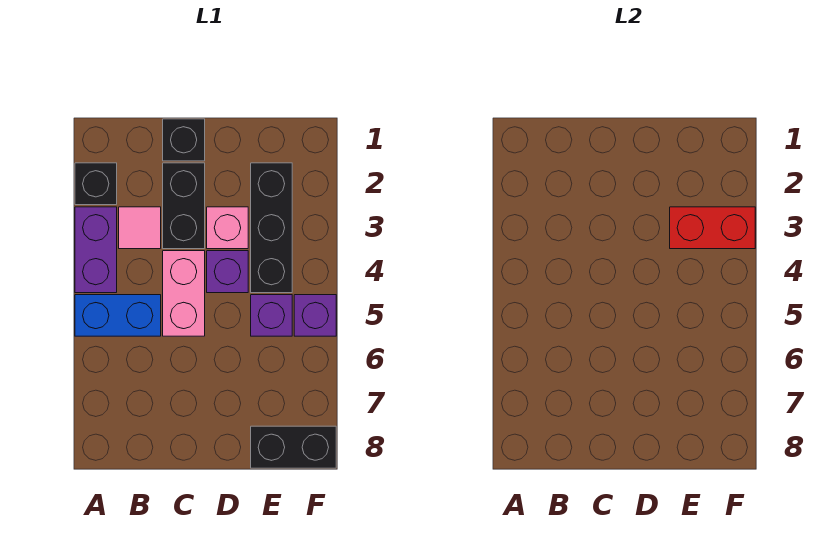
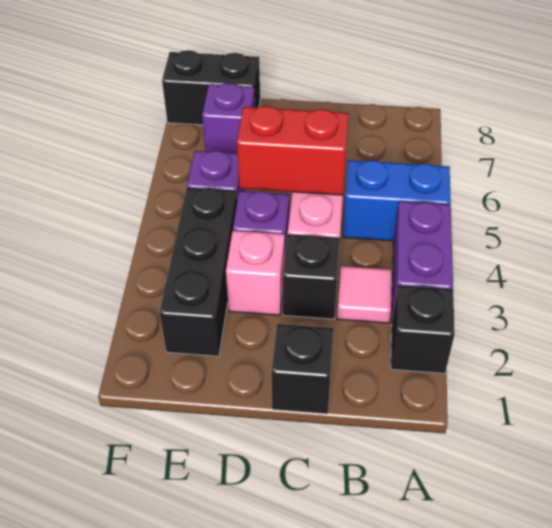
black brick C2:C3 level 1 -> black brick C3 level 1
red brick E3:F3 level 2 -> red brick C5:D5 level 2
purple brick F5 level 1 -> purple brick E7 level 1

